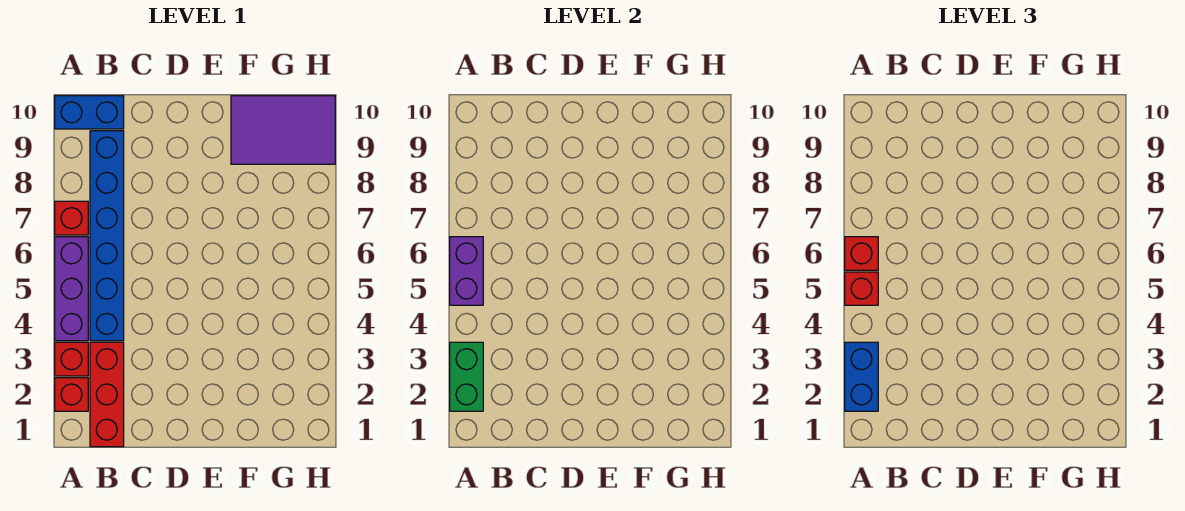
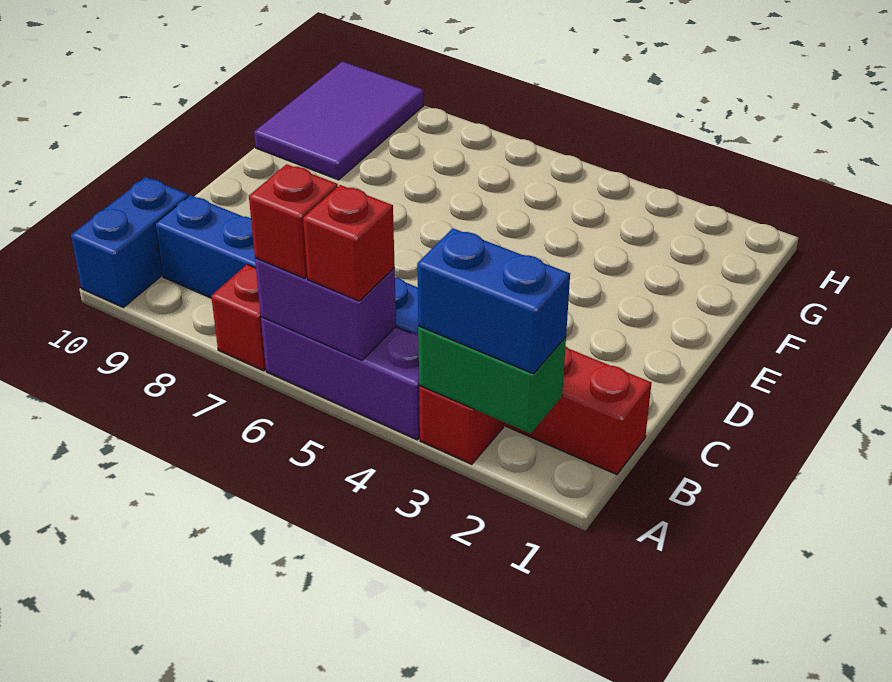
red brick A2 level 1 -> none

